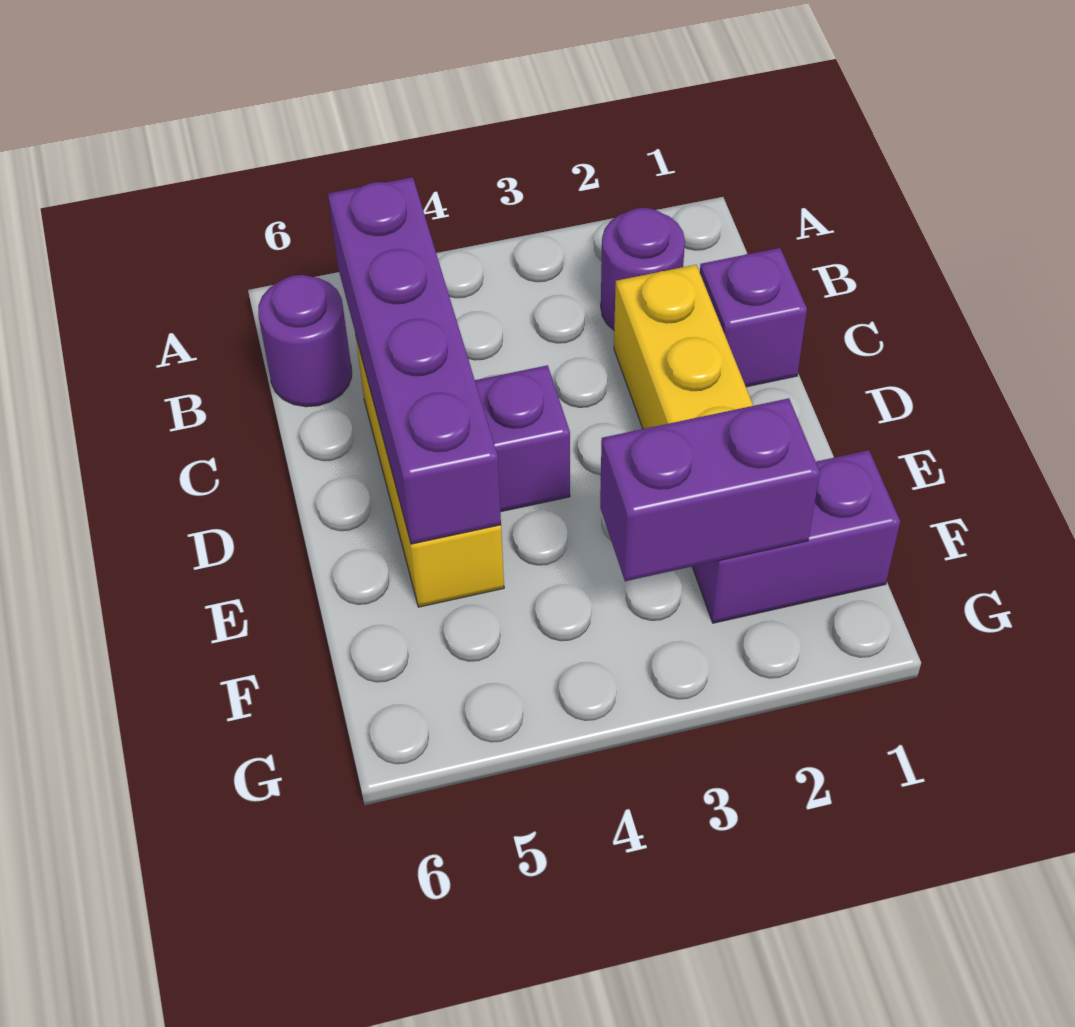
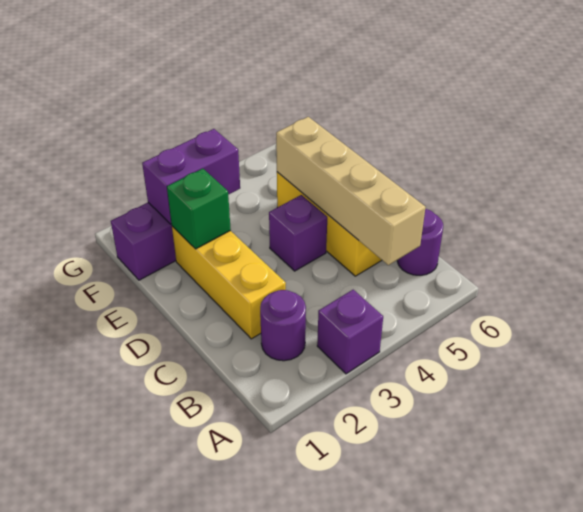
purple brick B5:E5 level 2 -> tan brick B5:E5 level 2
purple brick C1 level 1 -> purple brick A3 level 1
none -> green brick E2 level 2

